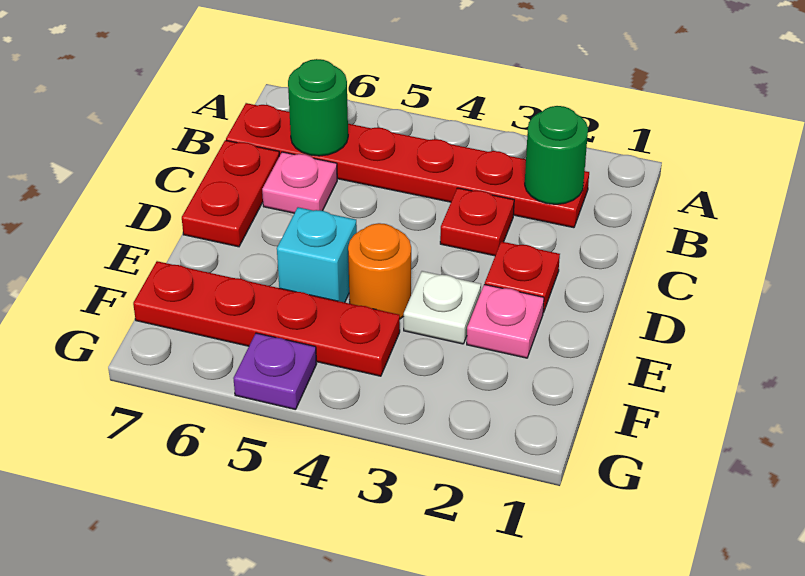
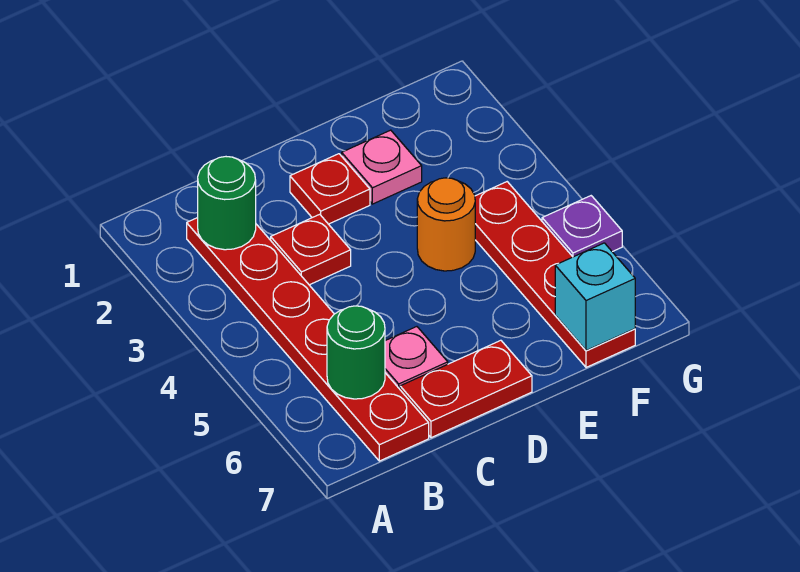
white plate E3 level 1 -> none
cyan brick E5 level 1 -> cyan brick F7 level 2

